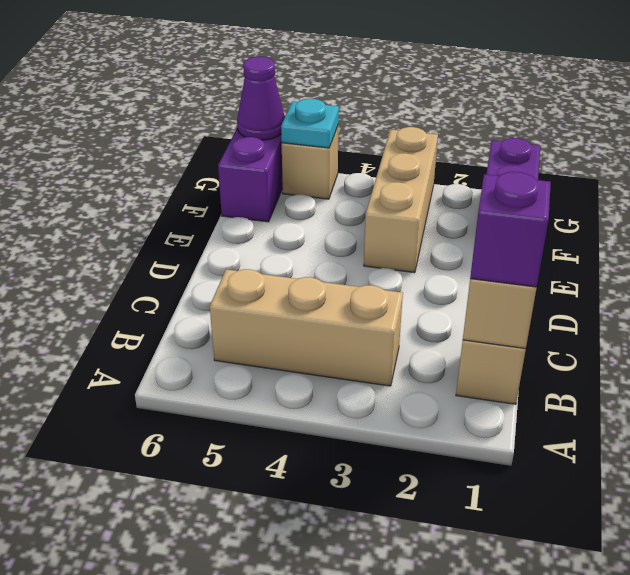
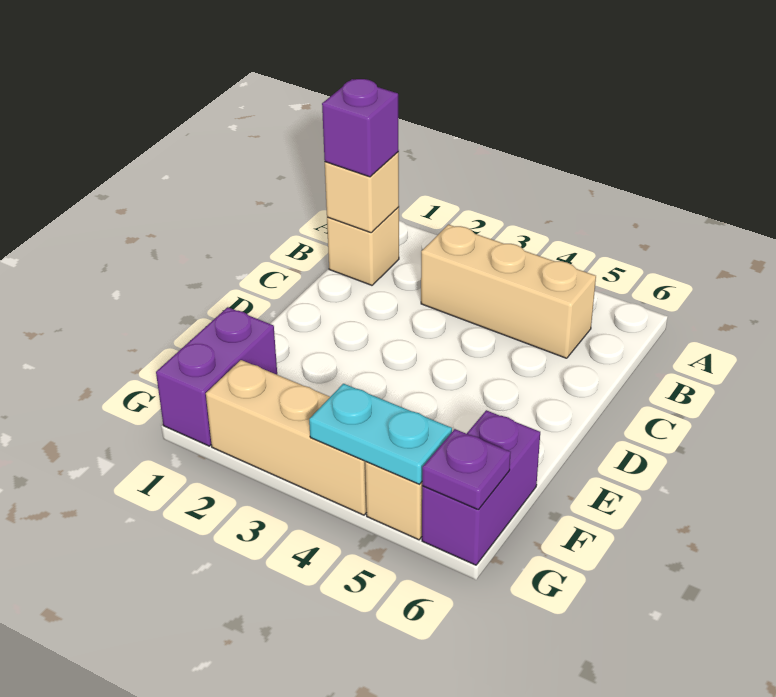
tan brick E3:G3 level 1 -> tan brick G2:G4 level 1
cyan plate G5 level 2 -> cyan plate G4:G5 level 2
purple cone G6 level 2 -> purple plate G6 level 2

